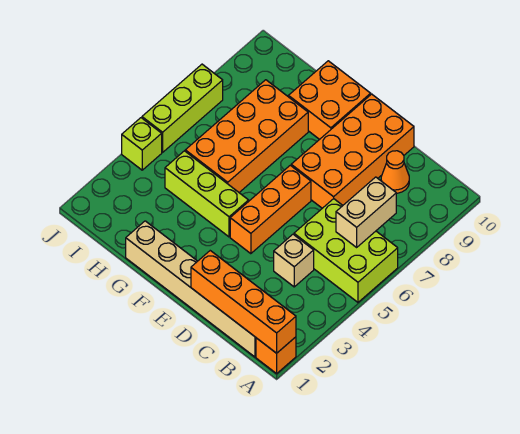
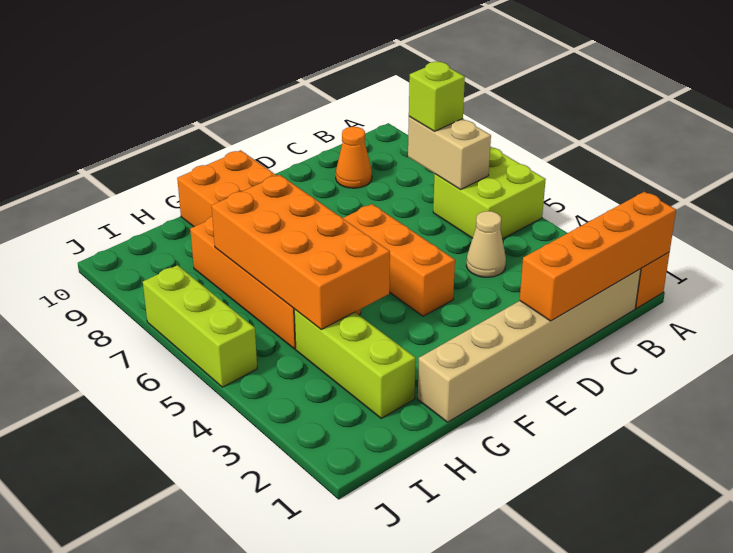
lime brick A5:C6 level 1 -> lime brick A5:B6 level 1
tan brick C4 level 1 -> tan cone C4 level 1
orange brick D7:E10 level 1 -> orange brick G4:H7 level 2
lime brick F4:H4 level 1 -> lime brick H2:H4 level 1
lime brick J4 level 1 -> lime brick B7 level 3

